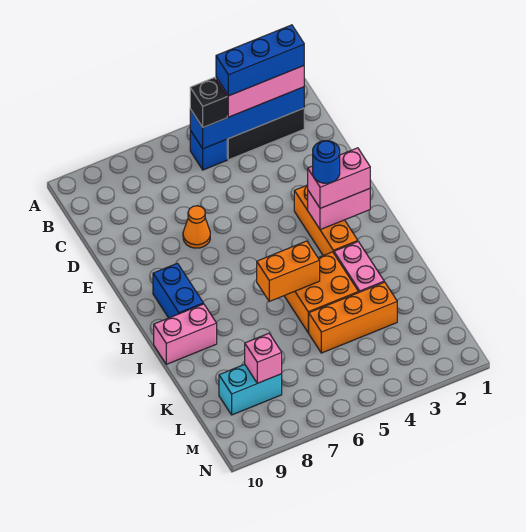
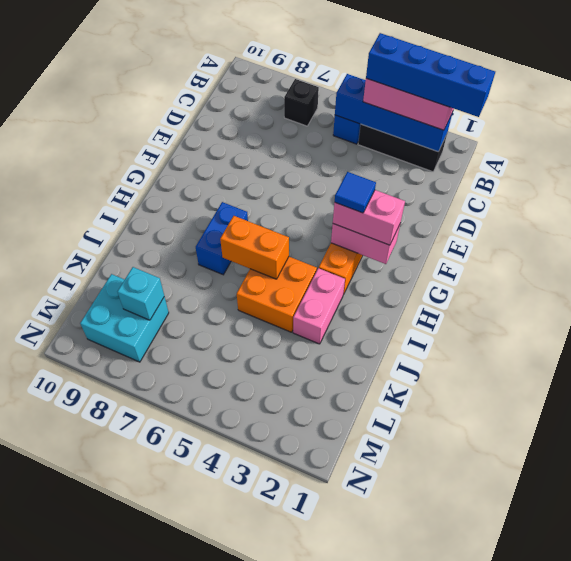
blue brick B2:B4 level 4 -> blue brick B1:B4 level 4
black brick B5 level 3 -> black brick B7 level 1
orange cone E7 level 1 -> none
blue round brick G3 level 4 -> blue tile G3 level 4
blue brick G9:H9 level 1 -> blue brick H7:I7 level 1
pink brick I9:I10 level 1 -> none
orange brick K3:K5 level 1 -> none
cyan brick L8:L9 level 1 -> cyan brick L8:M9 level 1
pink brick L8 level 2 -> cyan brick L8 level 2

